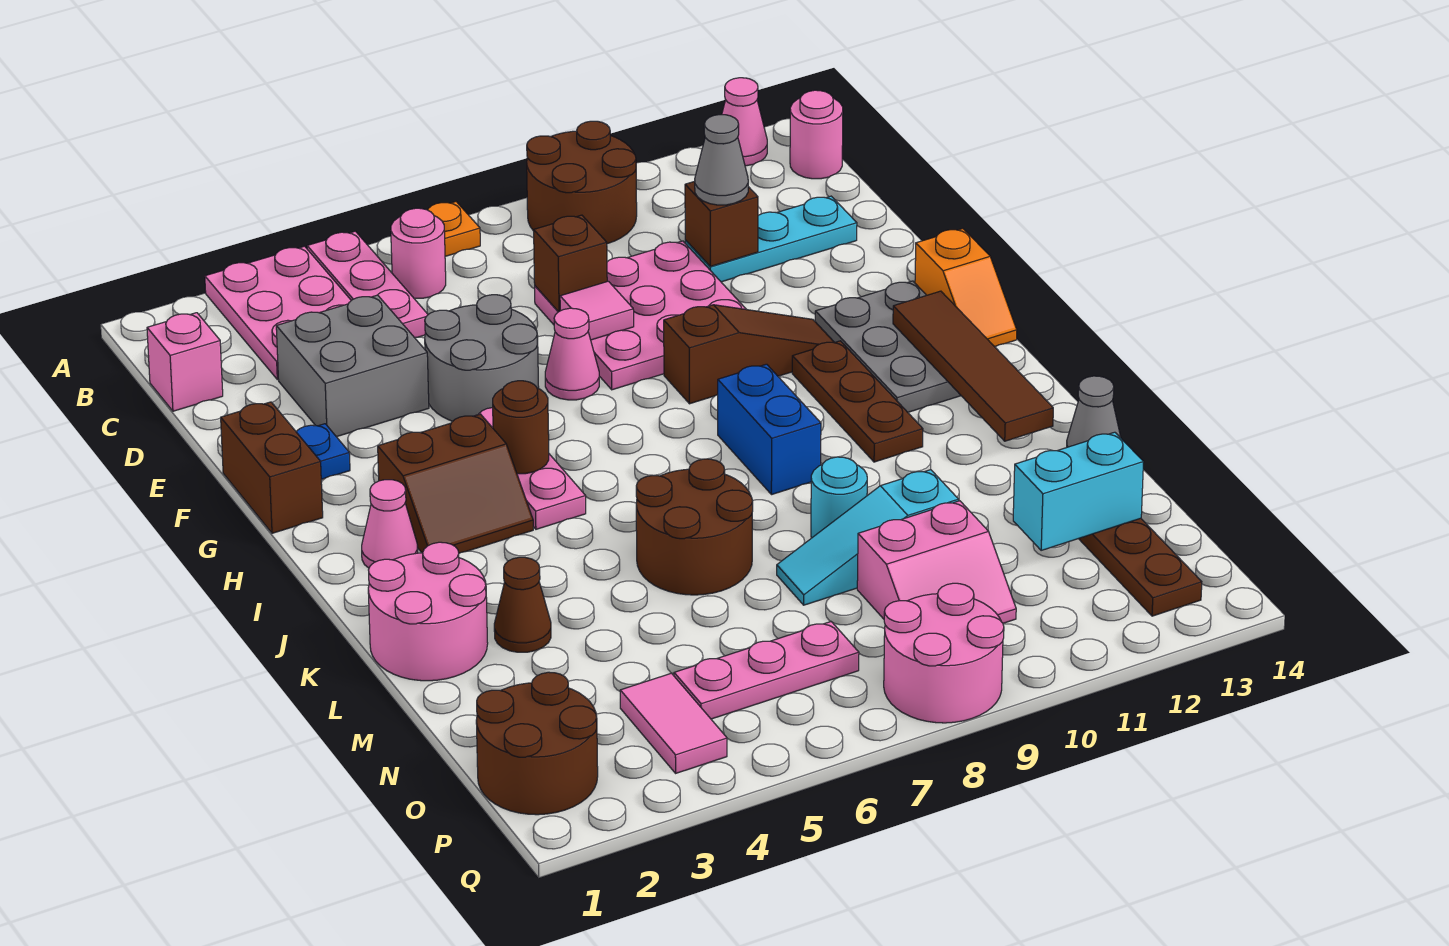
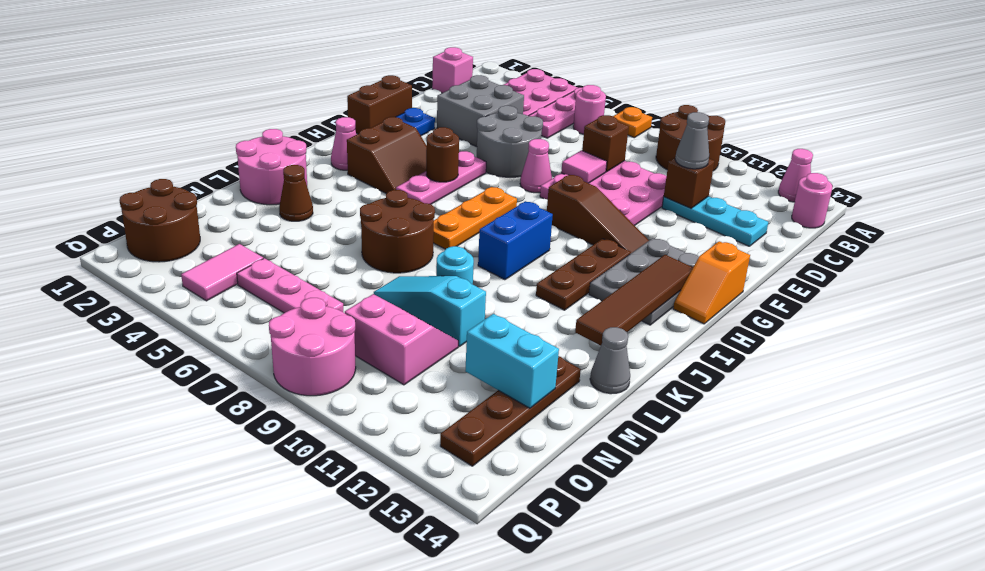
brown slope H3:I4 level 1 top H -> brown slope H3:I4 level 1 top 3
none -> orange plate H7:J7 level 1
pink slope N9:O10 level 1 top N -> pink slope N9:O10 level 1 top O

